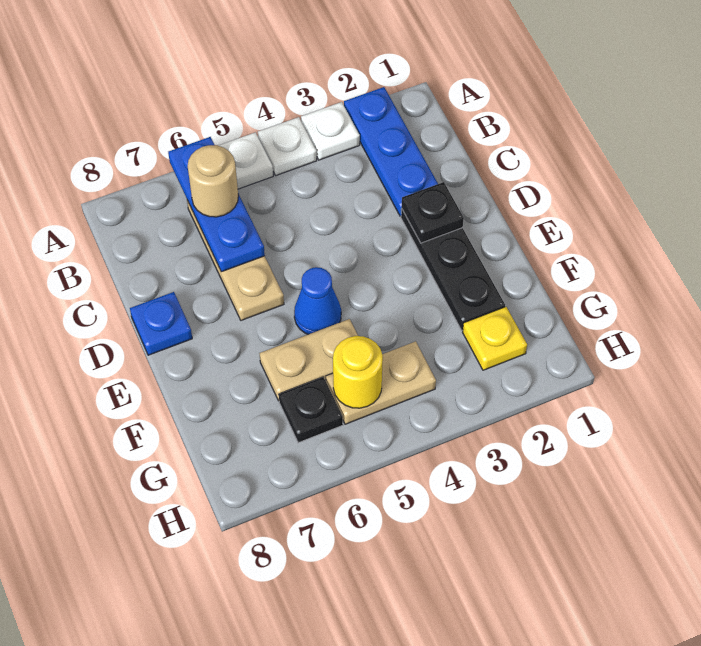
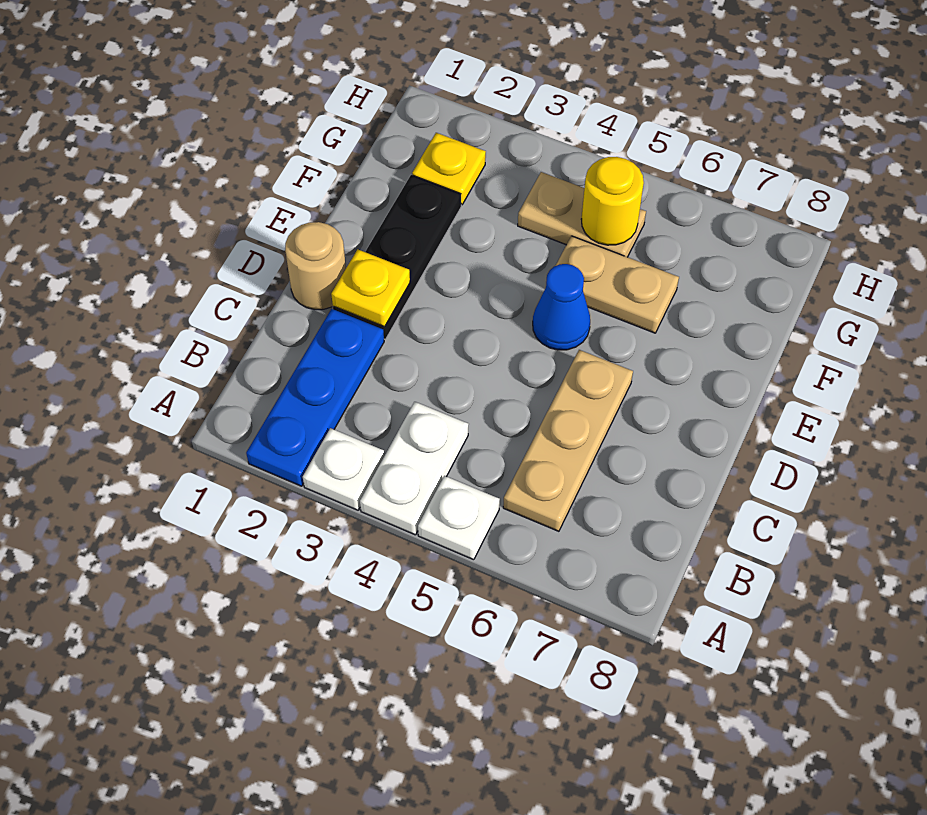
white plate A4 level 1 -> white plate A4:B4 level 1
blue plate A6:C6 level 2 -> none
tan round brick B6 level 3 -> tan round brick D1 level 1
black plate D2 level 2 -> yellow plate D2 level 2
blue plate D8 level 1 -> none
black plate G6 level 1 -> none

